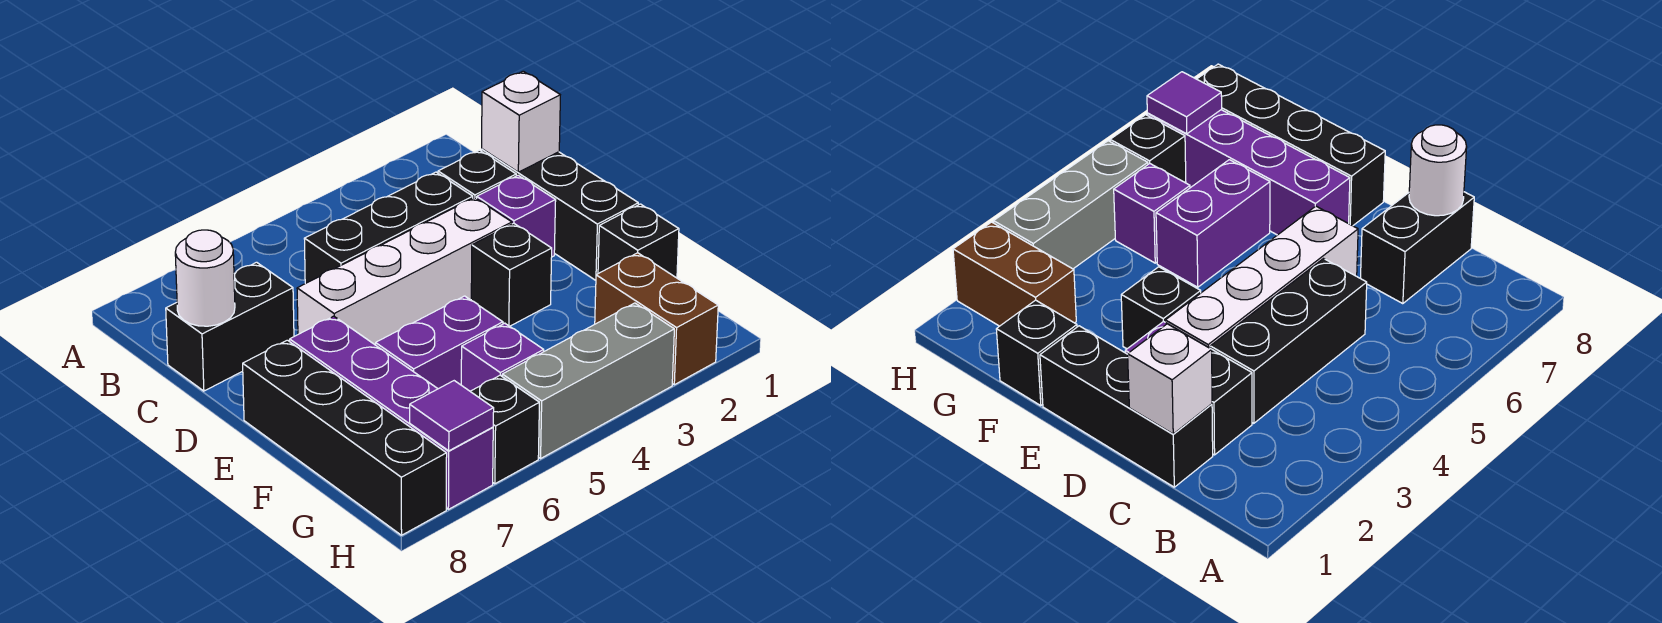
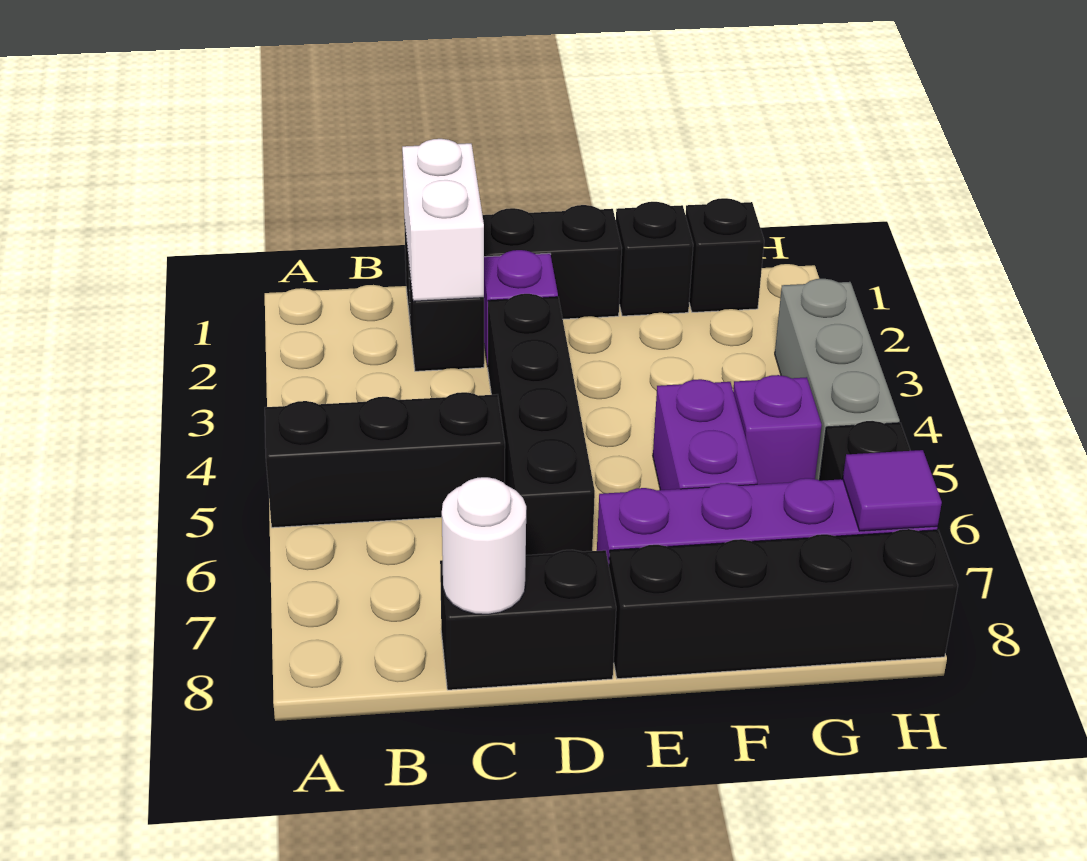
white brick C1 level 2 -> white brick C1:C2 level 2
black brick C3:C5 level 1 -> black brick A5:C5 level 1
black brick C7:C8 level 1 -> black brick C8:D8 level 1
white brick D3:D6 level 1 -> black brick D3:D6 level 1
black brick E3 level 1 -> black brick G1 level 1
brown brick G2:H2 level 1 -> none

